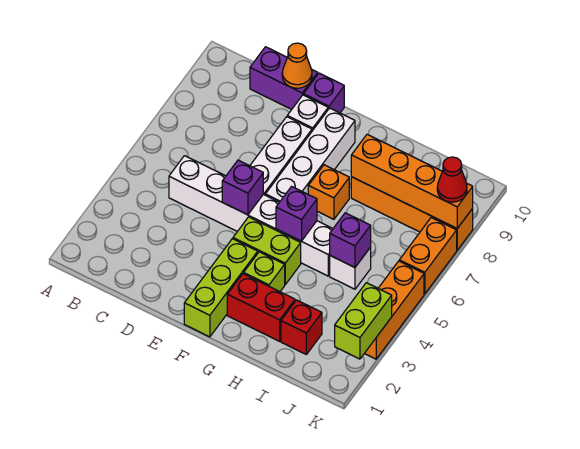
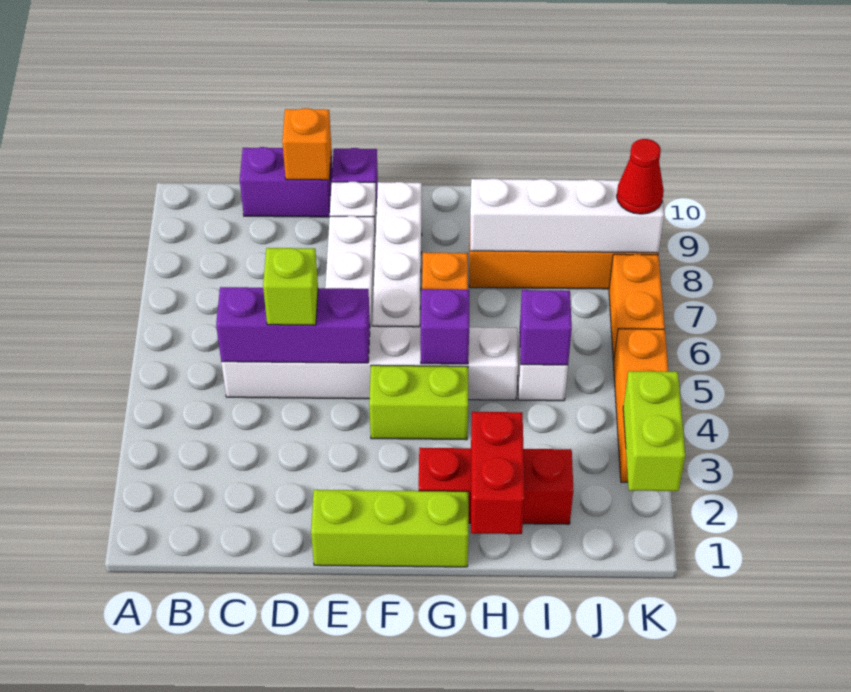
orange cone D10 level 2 -> orange brick D10 level 2
purple brick E5 level 2 -> purple brick C5:E5 level 2
lime brick F1:F3 level 1 -> lime brick E1:G1 level 1
lime brick G3 level 1 -> lime brick D5 level 3
none -> red brick H1:H2 level 2
orange brick H8:K8 level 2 -> white brick H8:K8 level 2

